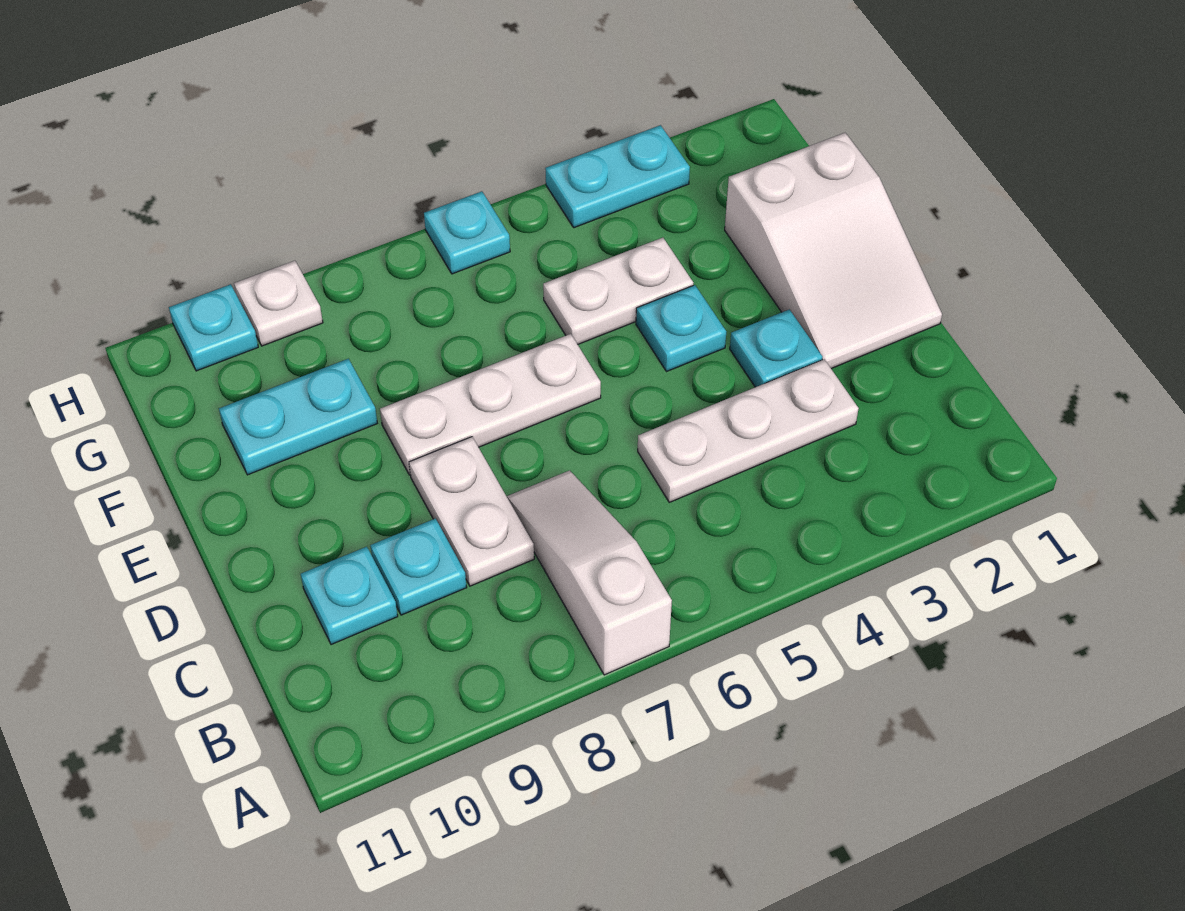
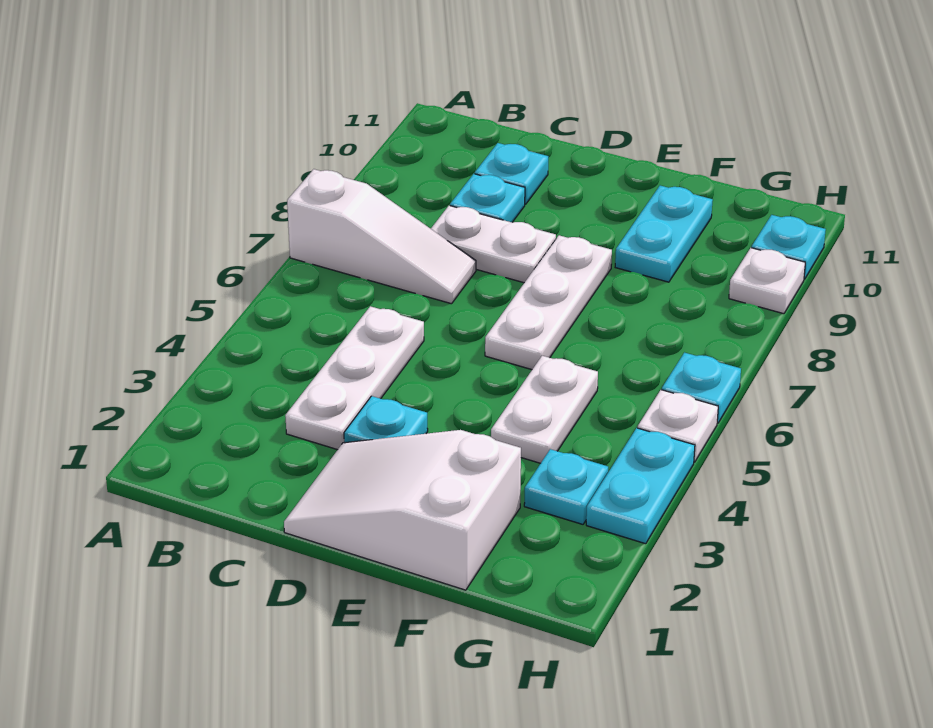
cyan plate E4 level 1 -> cyan plate G3 level 1
none -> white plate H5 level 1

